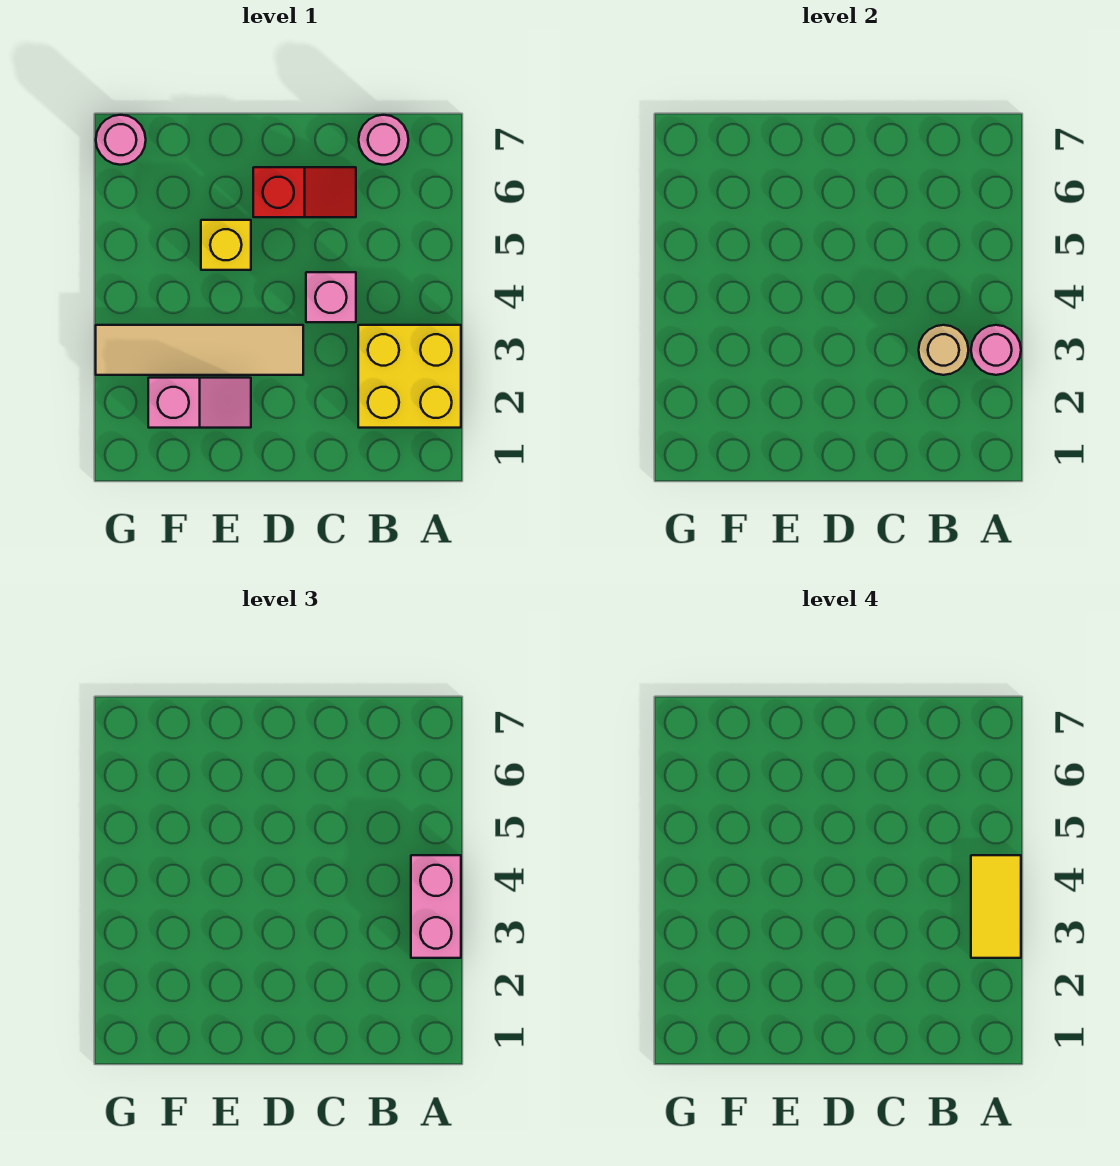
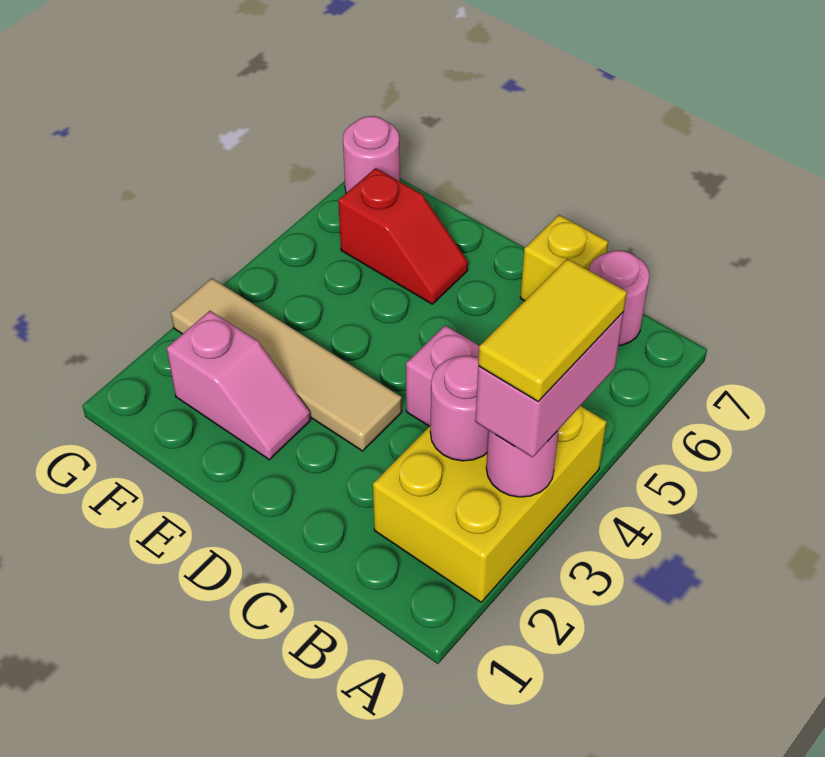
yellow brick A2:B3 level 1 -> yellow brick A2:B4 level 1
tan round brick B3 level 2 -> pink round brick B3 level 2
red slope C6:D6 level 1 top D -> red slope E6:F6 level 1 top F
yellow brick E5 level 1 -> yellow brick C7 level 1

